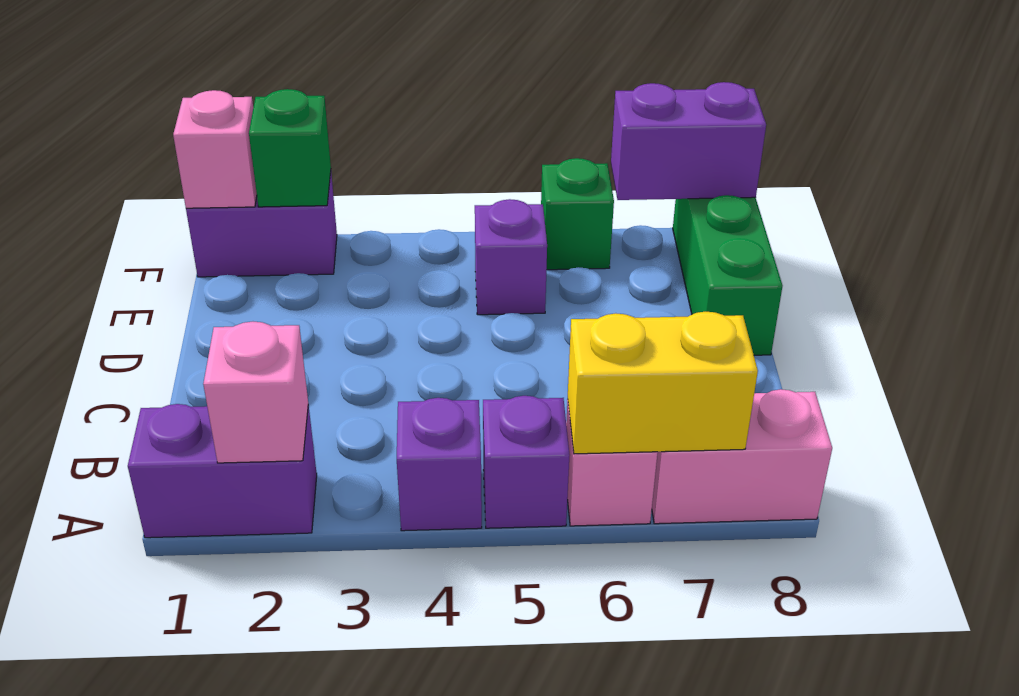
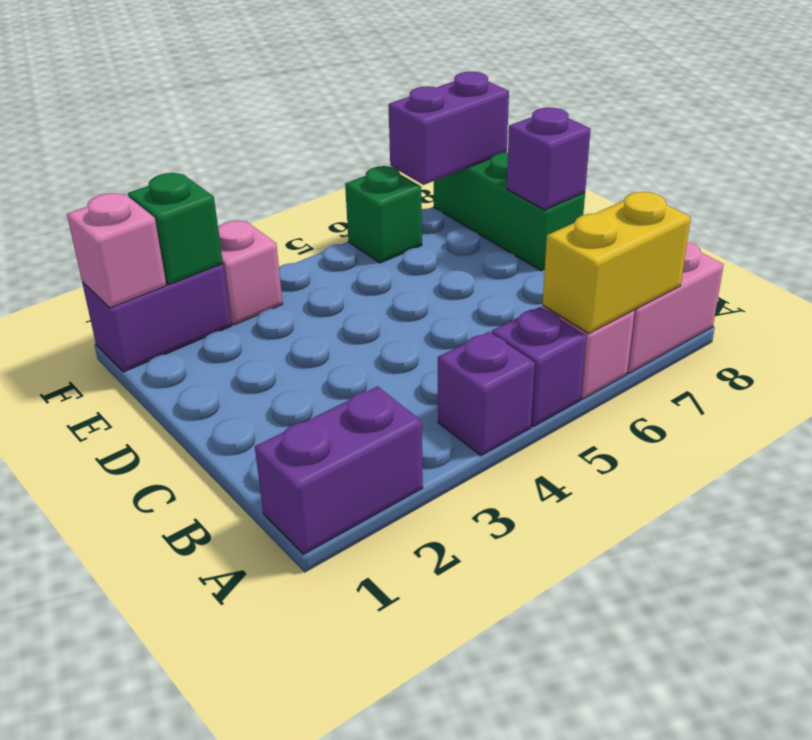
pink brick A2 level 2 -> pink brick F3 level 1
purple brick E5 level 1 -> purple brick D8 level 2

